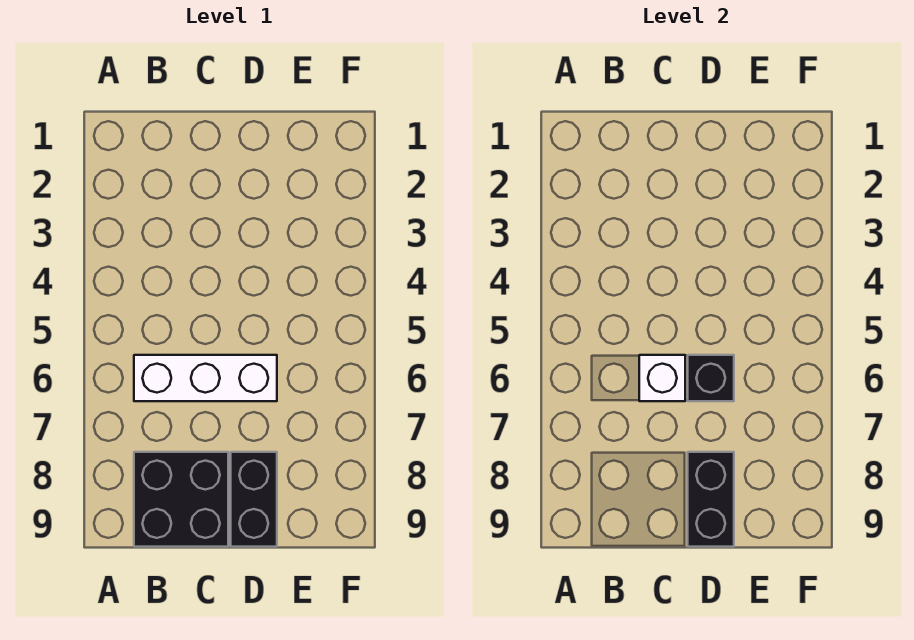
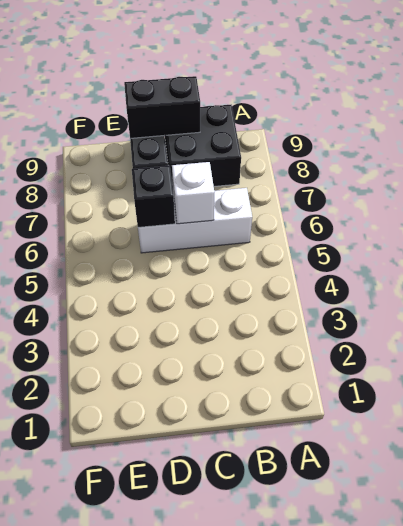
black brick D8:D9 level 2 -> black brick C9:D9 level 2

